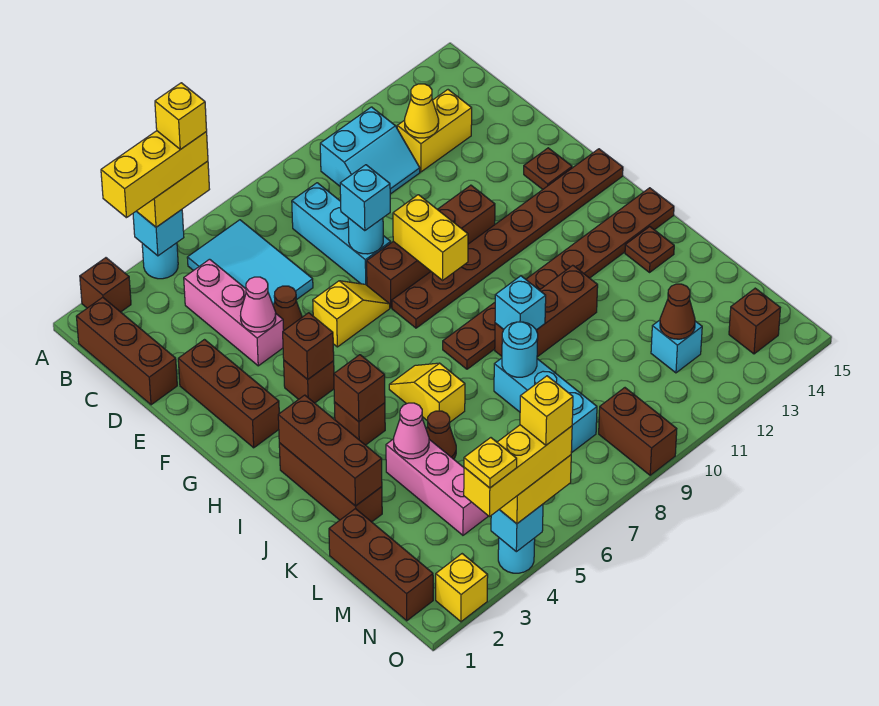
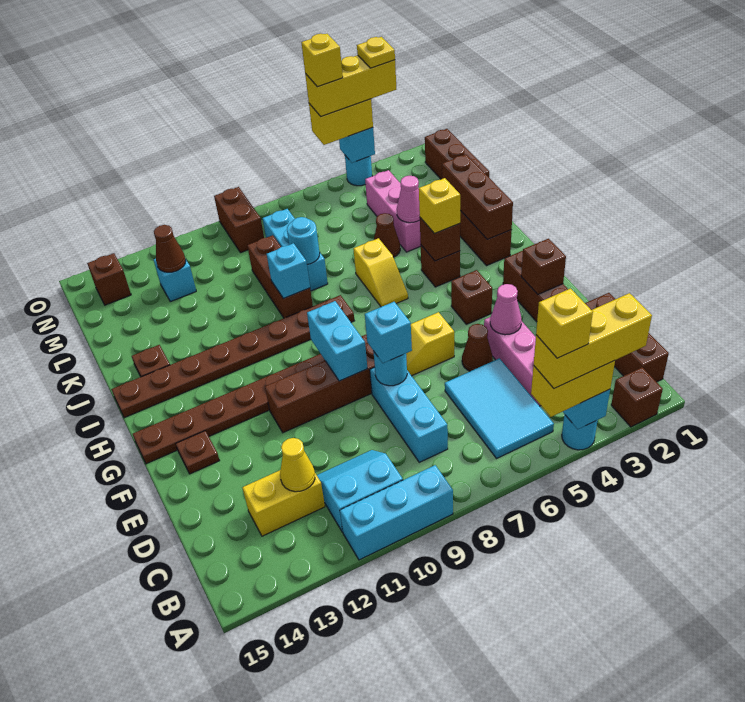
none -> cyan brick A9:A11 level 1
yellow brick F9:G9 level 2 -> cyan brick F9:G9 level 2
brown brick G4 level 2 -> brown brick F2 level 2
brown brick J9:J11 level 1 -> brown brick J9:L9 level 1
yellow brick O2 level 1 -> yellow brick I4 level 3

